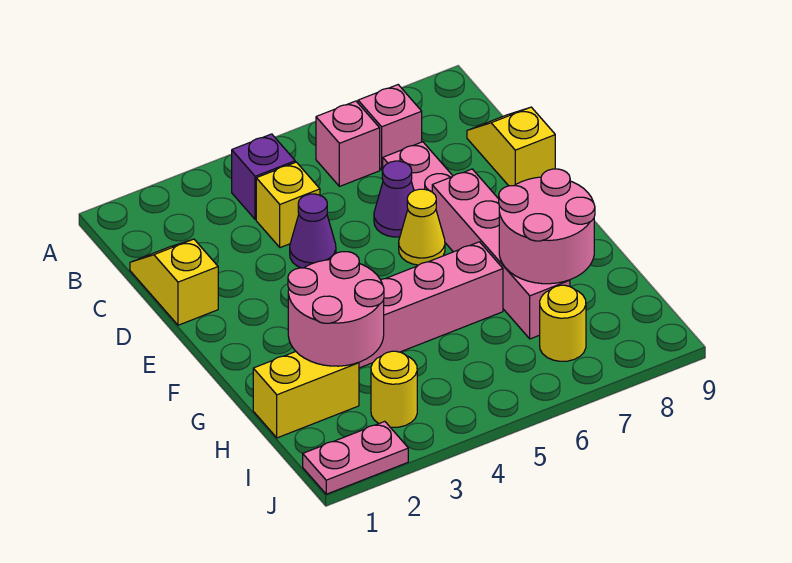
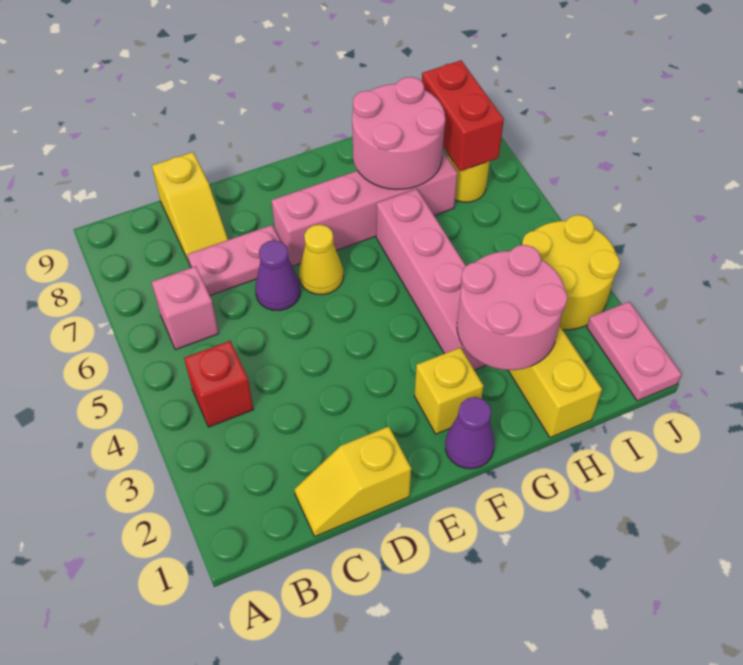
purple brick B4 level 1 -> red brick B4 level 1
pink brick B7 level 1 -> none
yellow brick C4 level 1 -> yellow brick F2 level 1
yellow slope C9:D9 level 1 top D -> yellow slope C8:C9 level 1 top 9
purple cone D4 level 1 -> purple cone F1 level 1
yellow round brick I3 level 1 -> yellow round brick I3:J4 level 1
none -> red brick I7:I8 level 2

